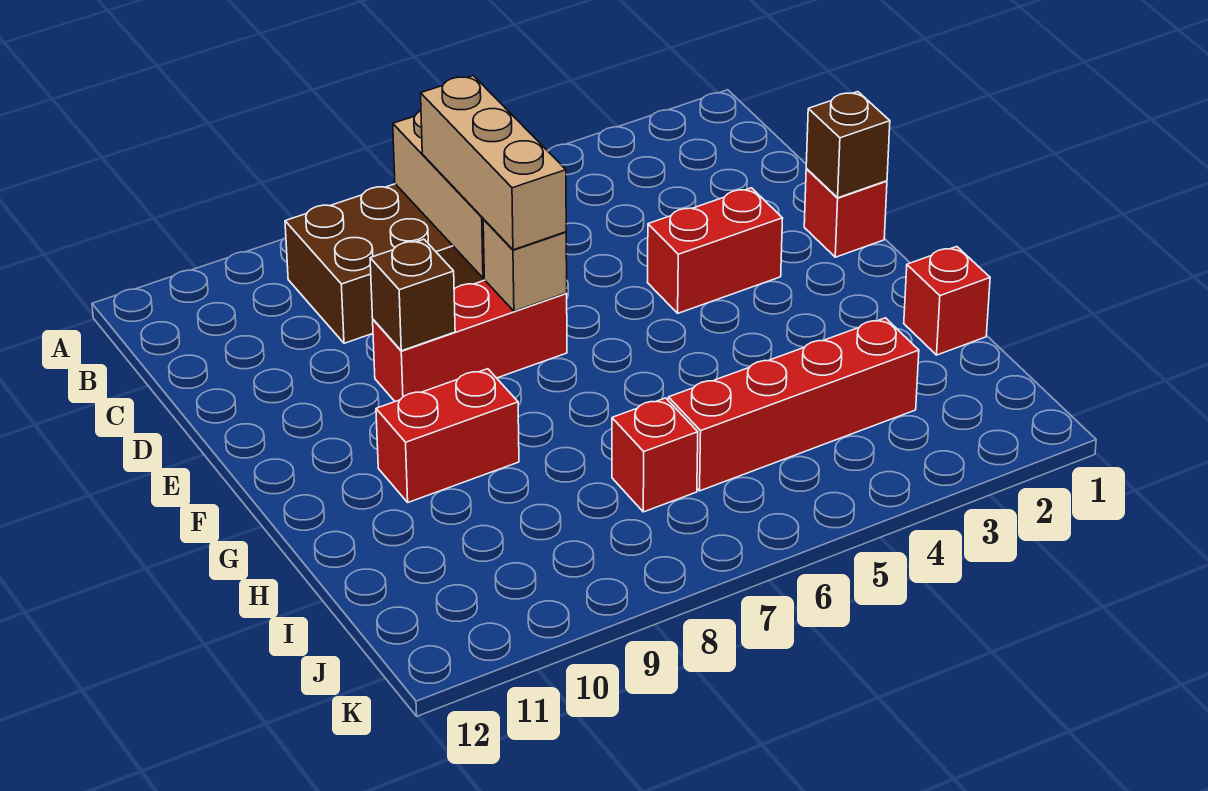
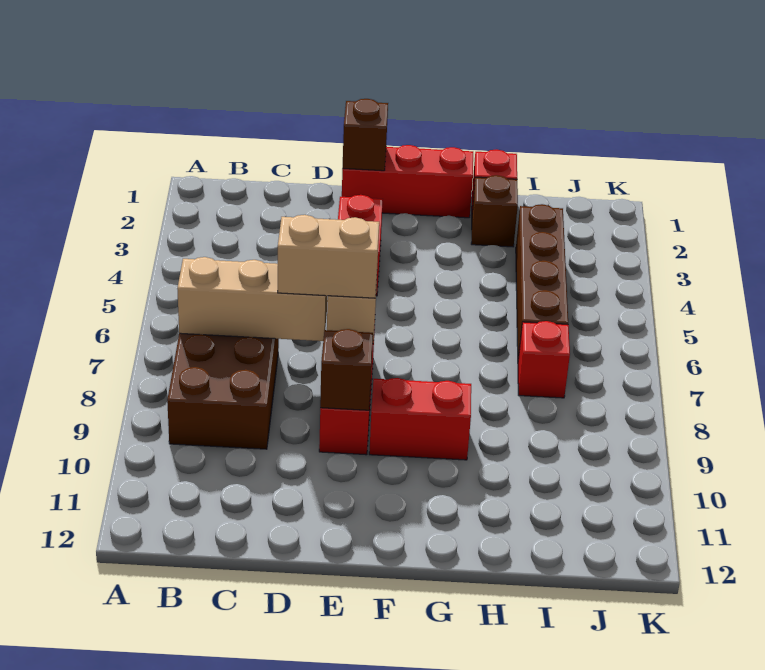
tan brick C7:E7 level 3 -> tan brick D7:E7 level 3
red brick E1 level 1 -> red brick E1:G1 level 1
red brick G9:G10 level 1 -> red brick F9:G9 level 1
none -> brown brick H2 level 1
red brick I3:I6 level 1 -> brown brick I3:I6 level 1

